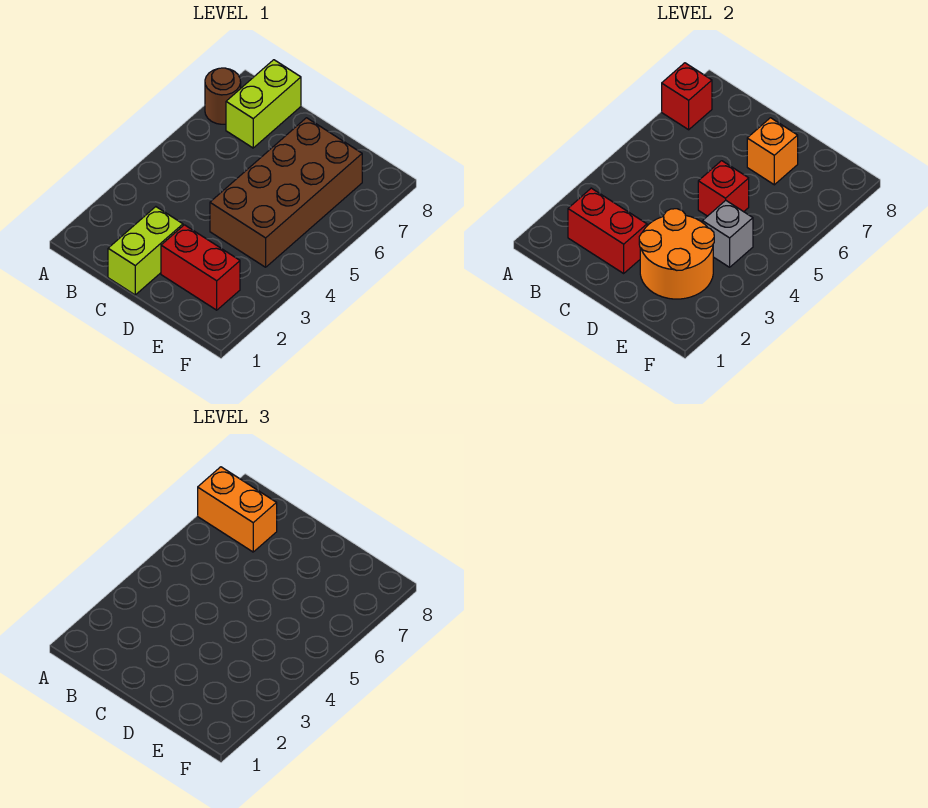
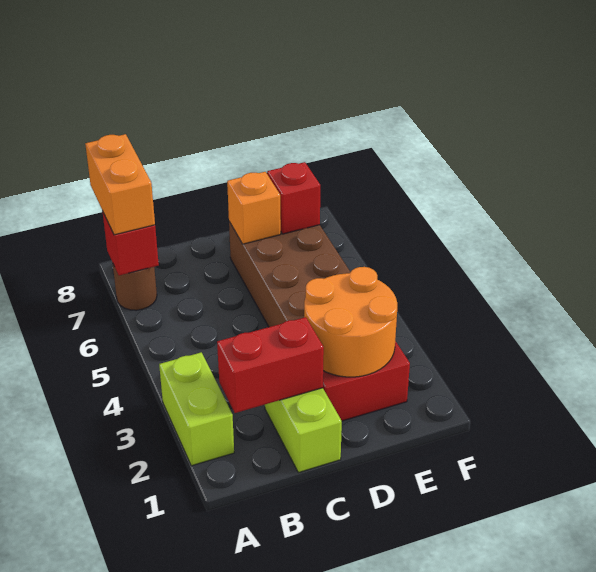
orange brick A7:B7 level 3 -> orange brick A7:A8 level 3
lime brick B7:B8 level 1 -> lime brick A2:A3 level 1
red brick D5 level 2 -> red brick E7 level 2
grey brick E4 level 2 -> none

